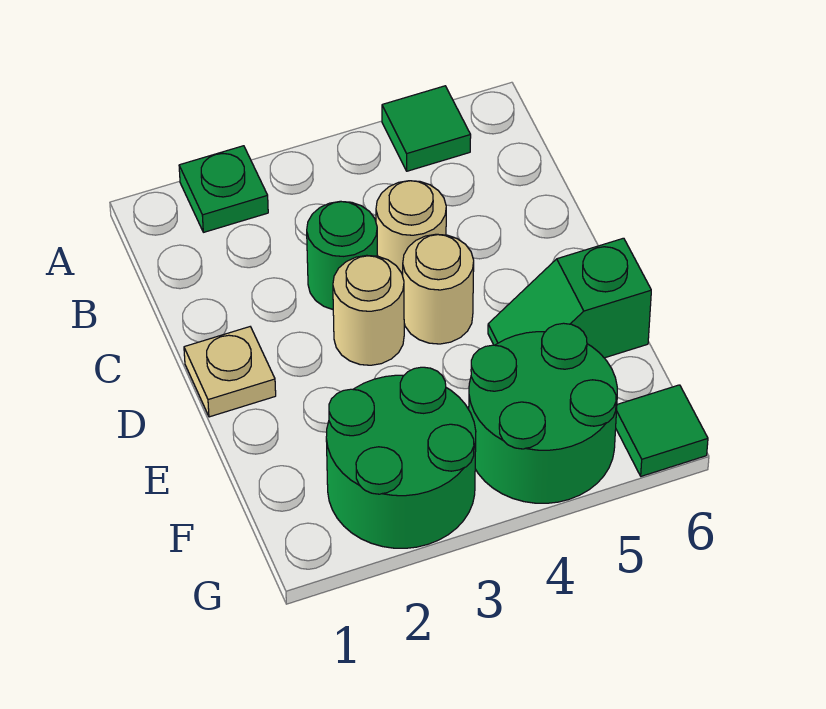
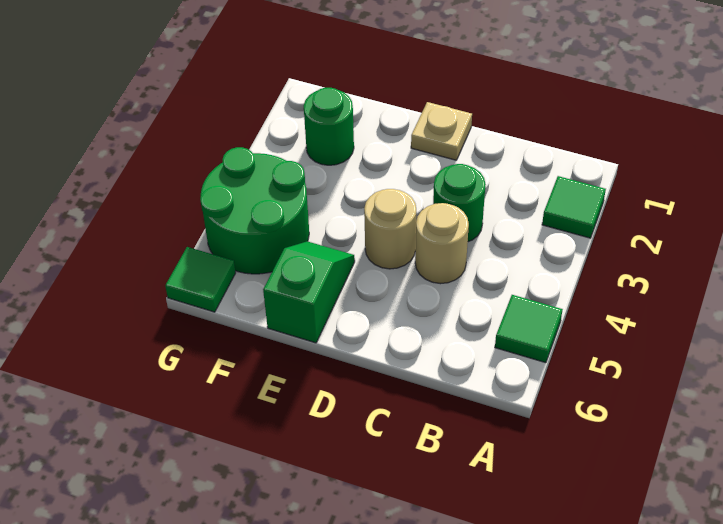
green plate A2 level 1 -> green tile A2 level 1
tan round brick D3 level 1 -> none
green round brick F2:G3 level 1 -> green round brick F2 level 1

